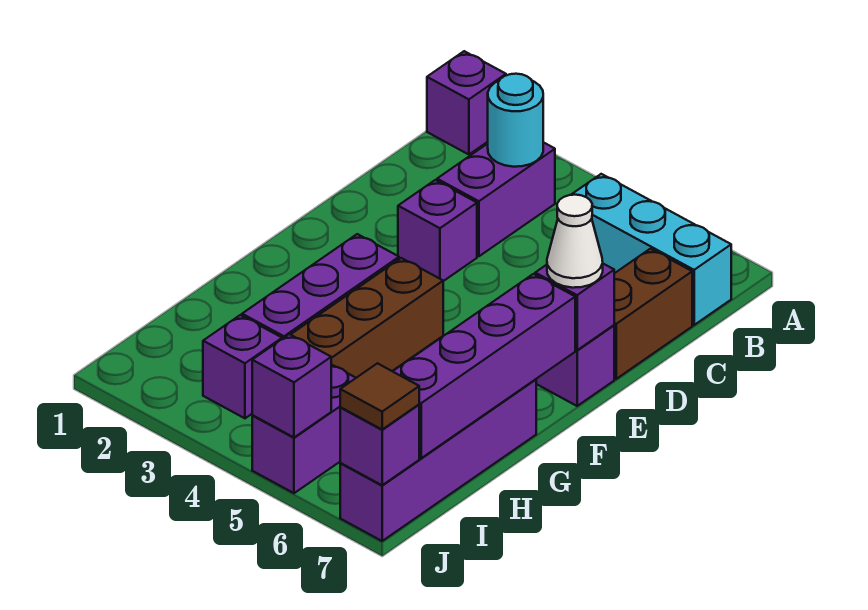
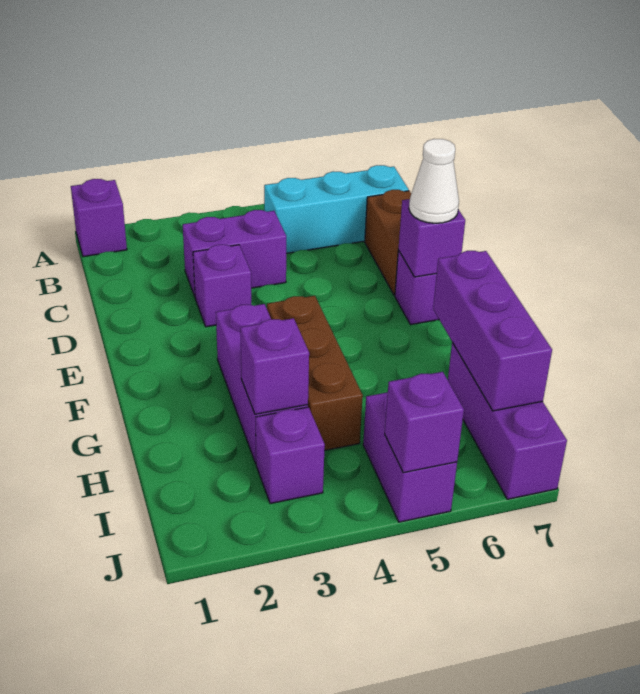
purple brick B3:C3 level 1 -> purple brick C3:C4 level 1
cyan round brick B3 level 2 -> none
purple brick F7:I7 level 2 -> purple brick G7:I7 level 2
purple brick G7:J7 level 1 -> purple brick H7:J7 level 1
purple brick J7 level 2 -> purple brick H3 level 2
brown tile J7 level 3 -> none

